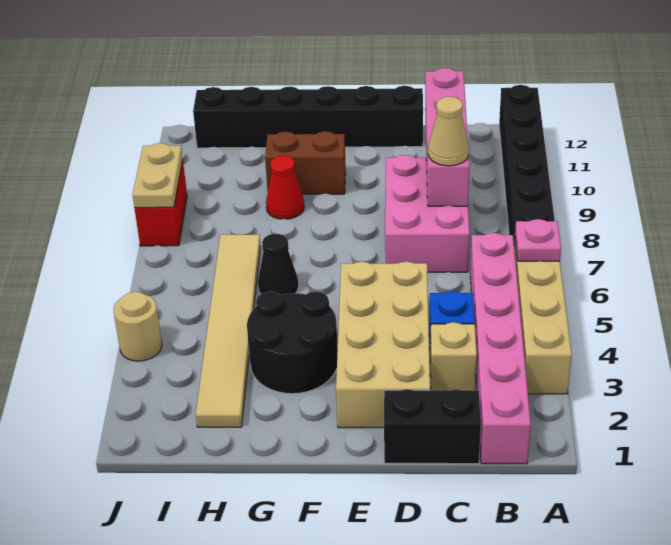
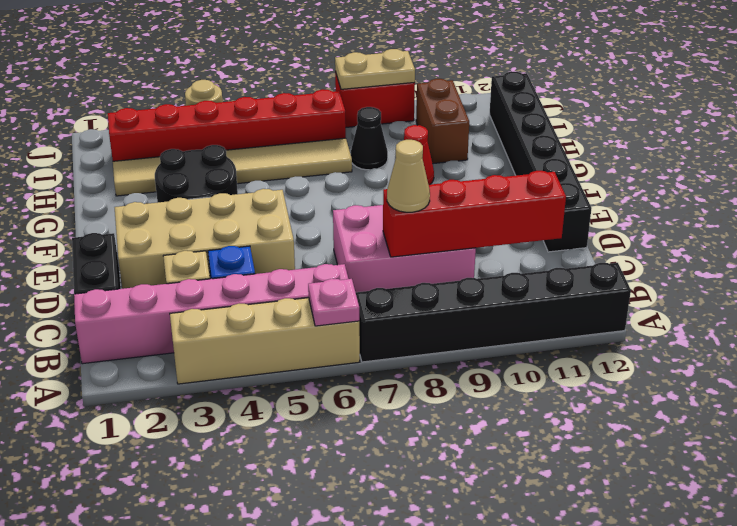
pink brick C8:C11 level 2 -> red brick C8:C11 level 2
brown brick F10:G10 level 1 -> brown brick H10:I10 level 1
black cone G6 level 1 -> black cone H8 level 1
none -> red brick I2:I7 level 1

